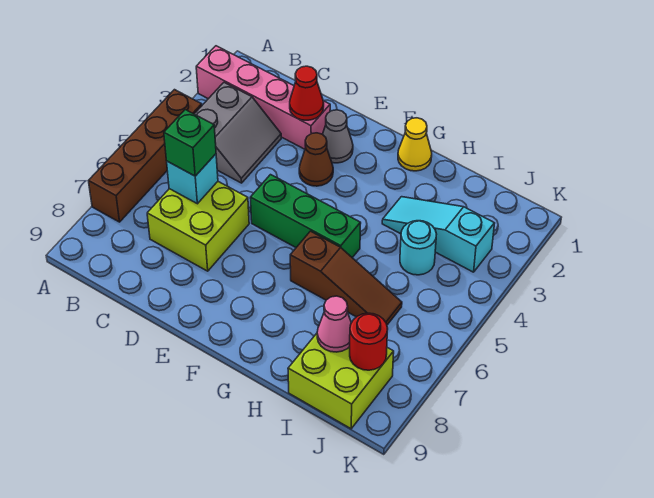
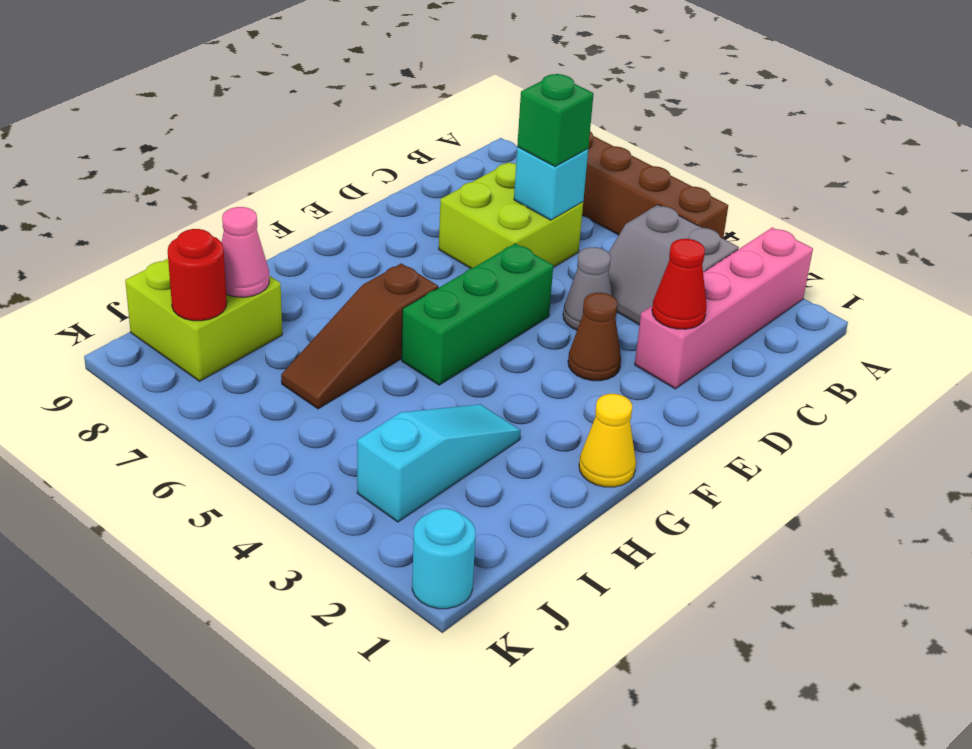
grey cone E2 level 1 -> grey cone D4 level 1
cyan round brick I4 level 1 -> cyan round brick K1 level 1

